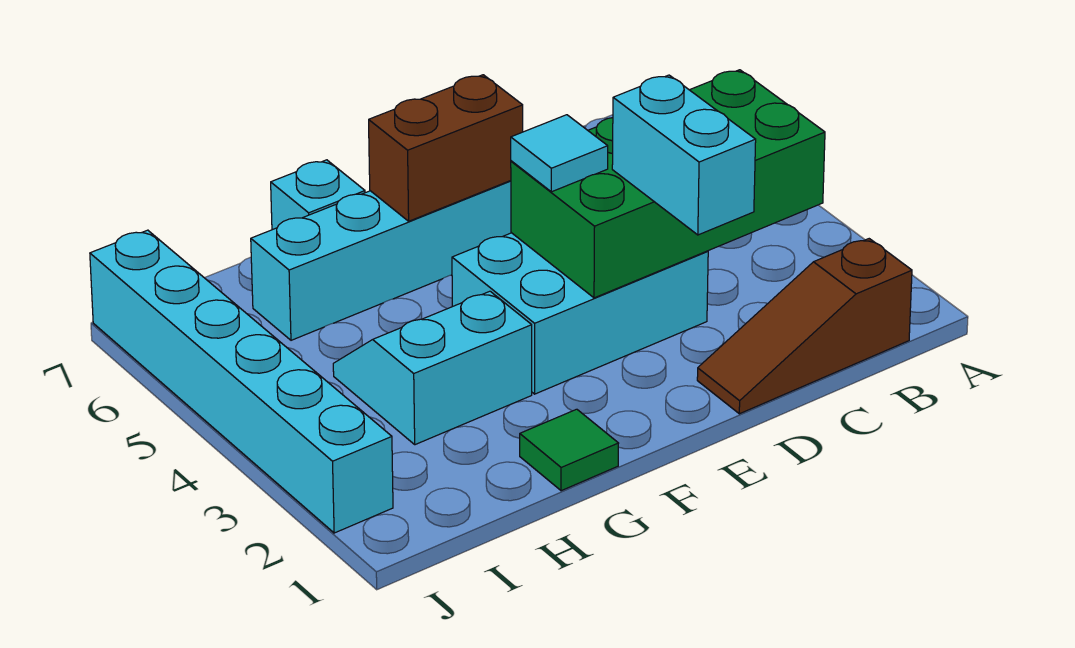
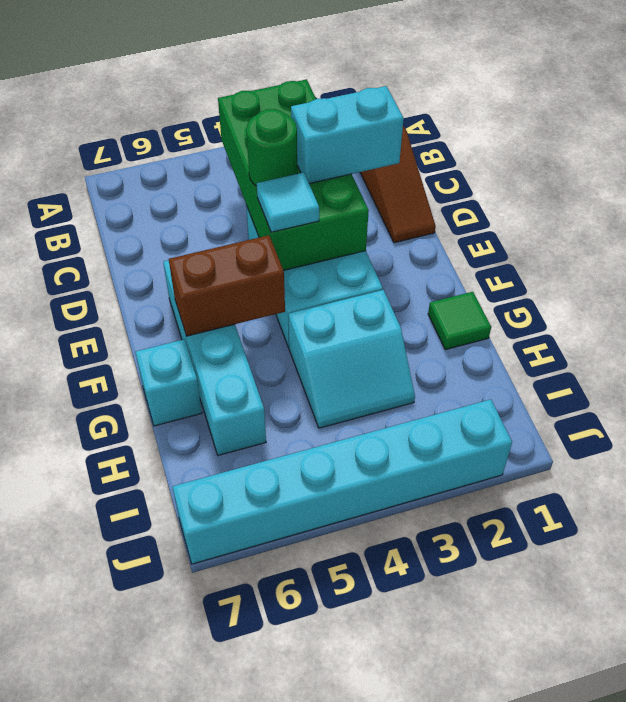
none -> green round brick D4 level 3
brown brick E6:F6 level 2 -> brown brick F5:F6 level 2
cyan slope G3:H4 level 1 top 3 -> cyan slope G3:H4 level 1 top G

